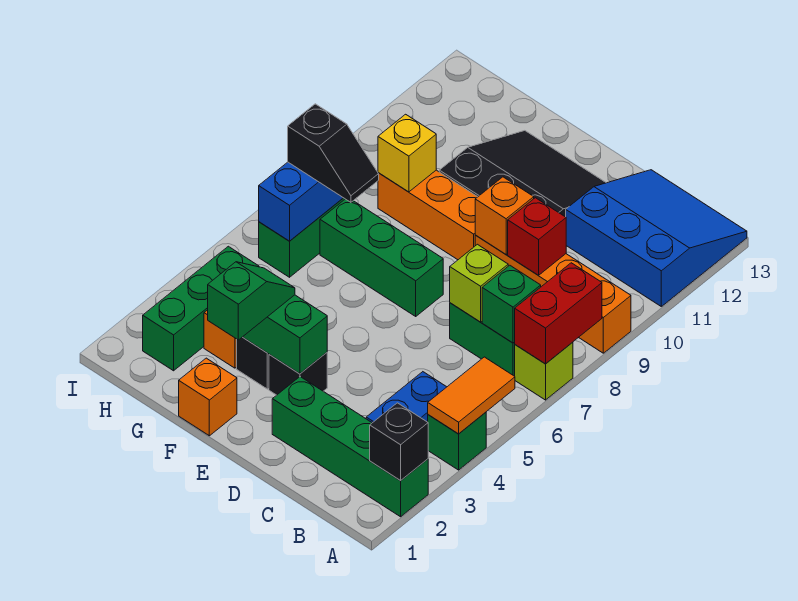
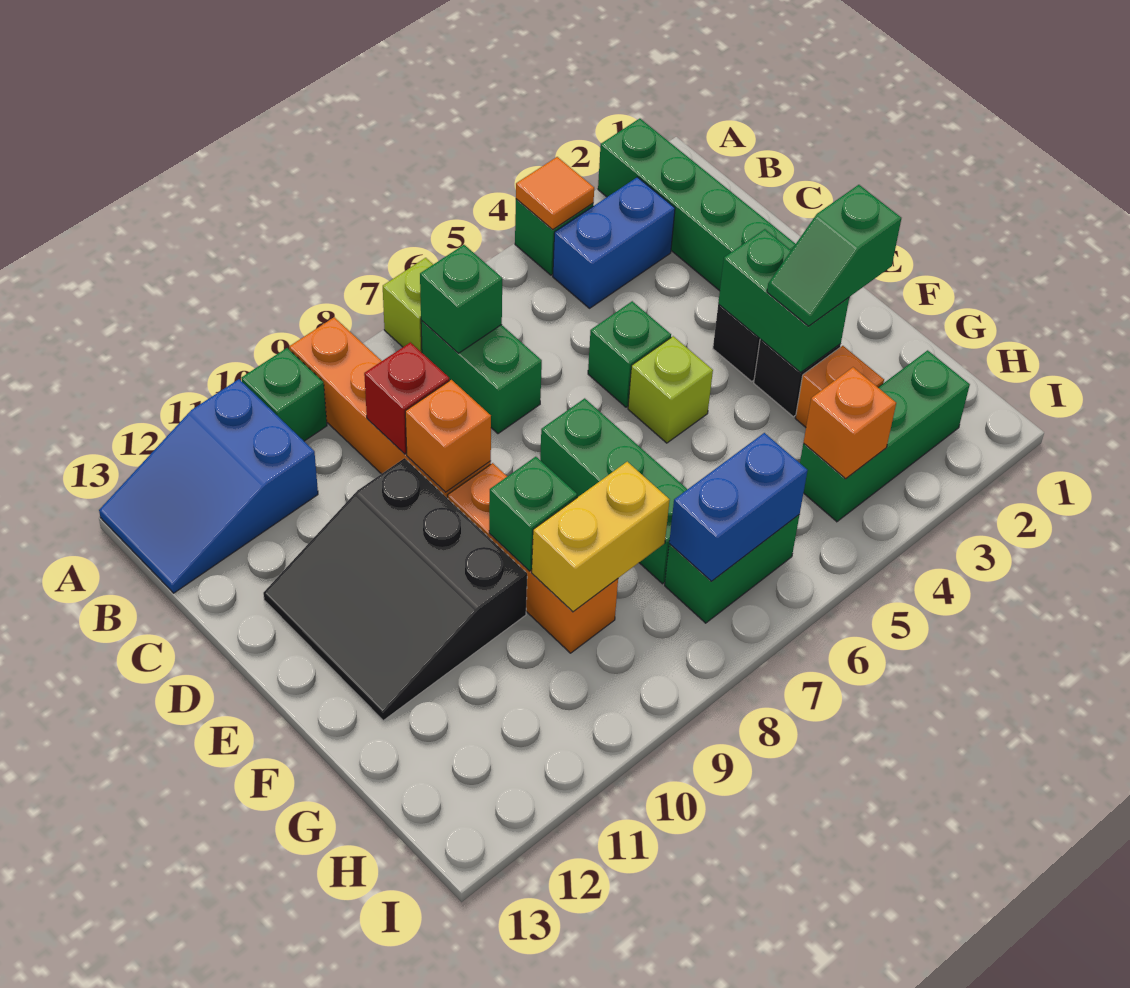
black brick A2 level 2 -> none
orange tile A4:A5 level 2 -> orange tile A4 level 2
red brick A7:A8 level 2 -> none
none -> green brick A10 level 1
blue slope A11:C13 level 1 top 11 -> blue slope A11:B13 level 1 top 11
lime brick C7 level 2 -> lime brick E5 level 1
none -> green brick D5 level 1
orange brick F1 level 1 -> orange brick H4 level 2
none -> green brick F9 level 2
black slope G7:H7 level 3 top H -> none
yellow brick G9 level 2 -> yellow brick G8:G9 level 2

